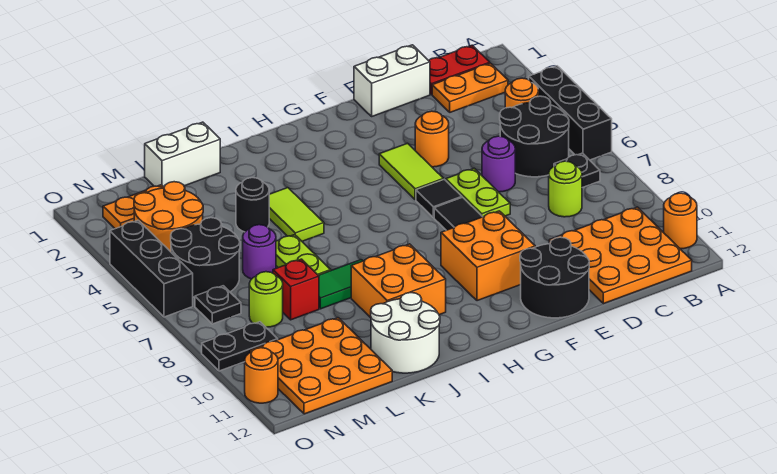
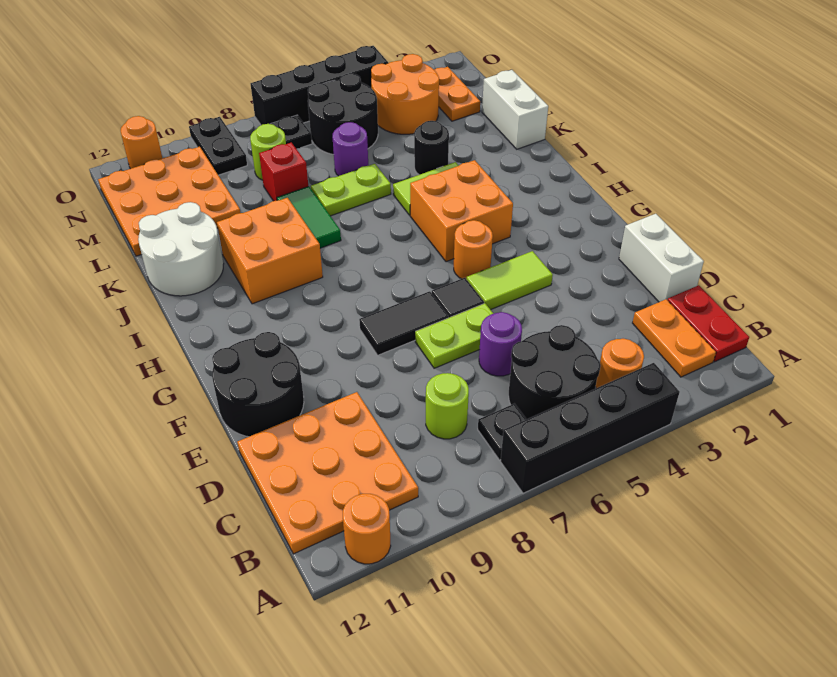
black brick A4:A6 level 1 -> black brick A4:A7 level 1
orange round brick E4 level 1 -> orange round brick G5 level 1
orange brick F9:G10 level 1 -> orange brick H4:I5 level 1
black brick O4:O6 level 1 -> black brick O4:O7 level 1

